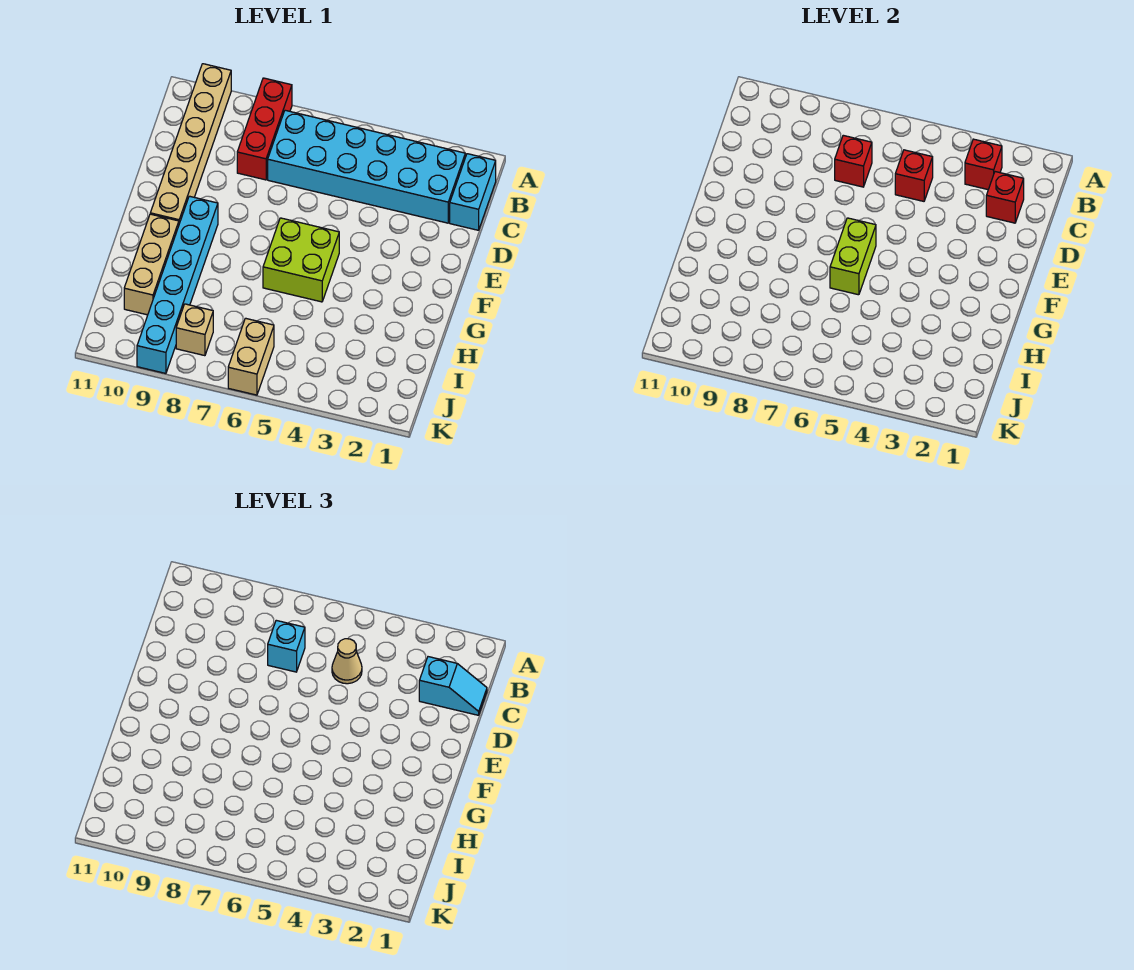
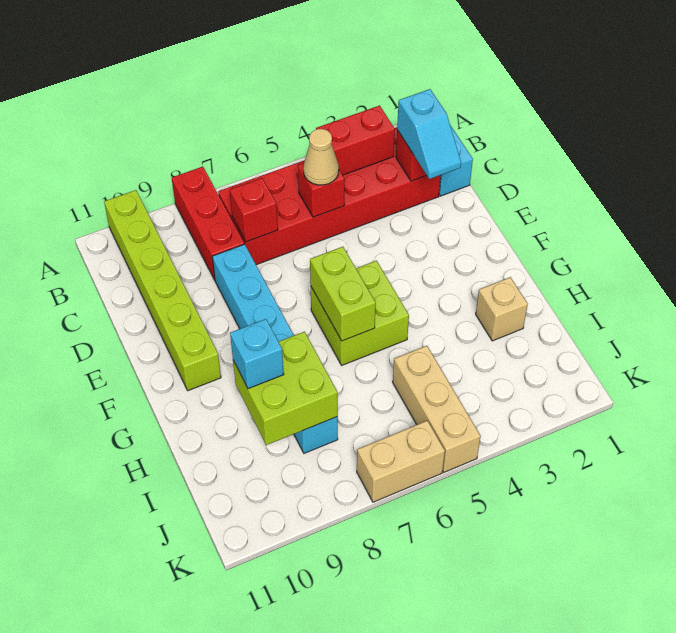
tan brick A10:F10 level 1 -> lime brick A10:F10 level 1
cyan brick B2:C7 level 1 -> red brick B2:C7 level 1
red brick B3 level 2 -> red brick B3:B4 level 2
cyan slope C1:C2 level 3 top 2 -> cyan slope C2:D2 level 3 top C
cyan brick C7 level 3 -> cyan brick H9 level 3
cyan brick F9:K9 level 1 -> cyan brick D8:I8 level 1
tan brick G10:I10 level 1 -> tan brick I5:K5 level 1
none -> lime brick H8:I9 level 2
tan brick J6:K6 level 1 -> tan brick K6:K7 level 1
tan brick J8 level 1 -> tan brick H2 level 1

